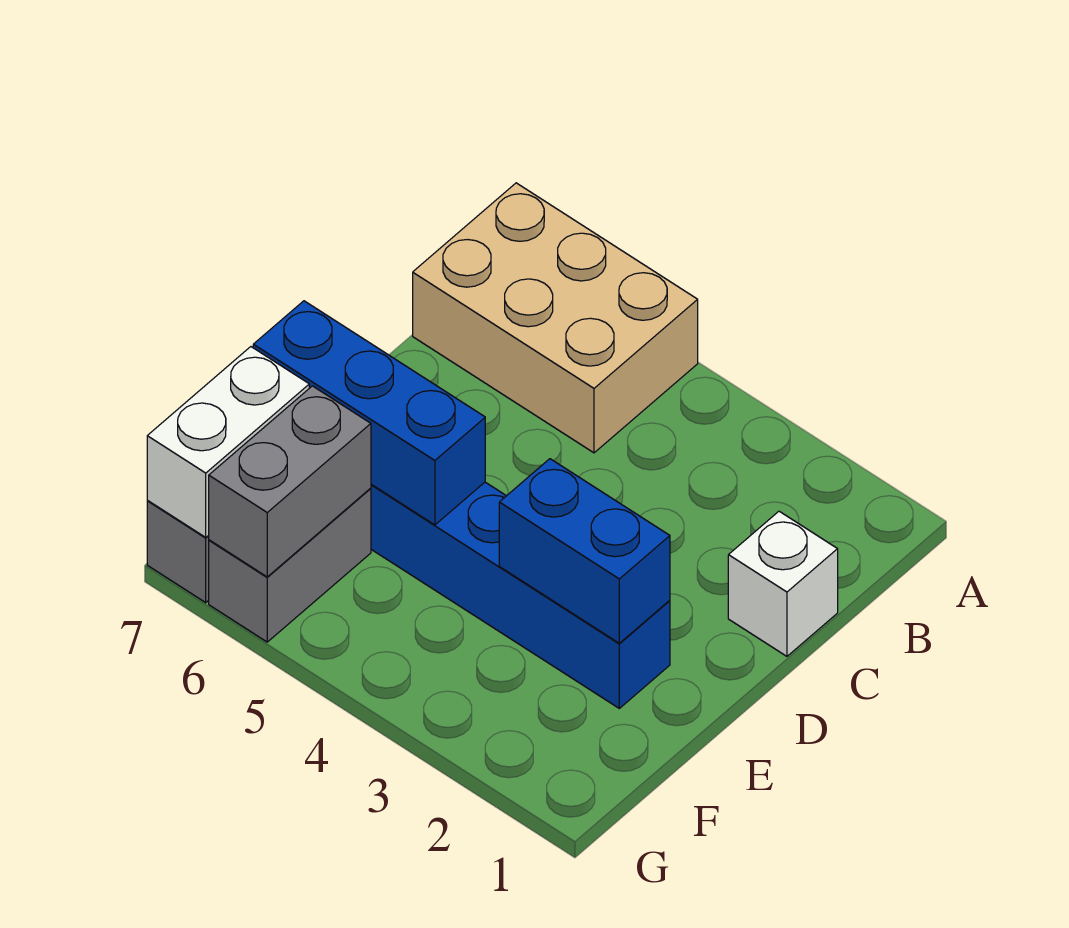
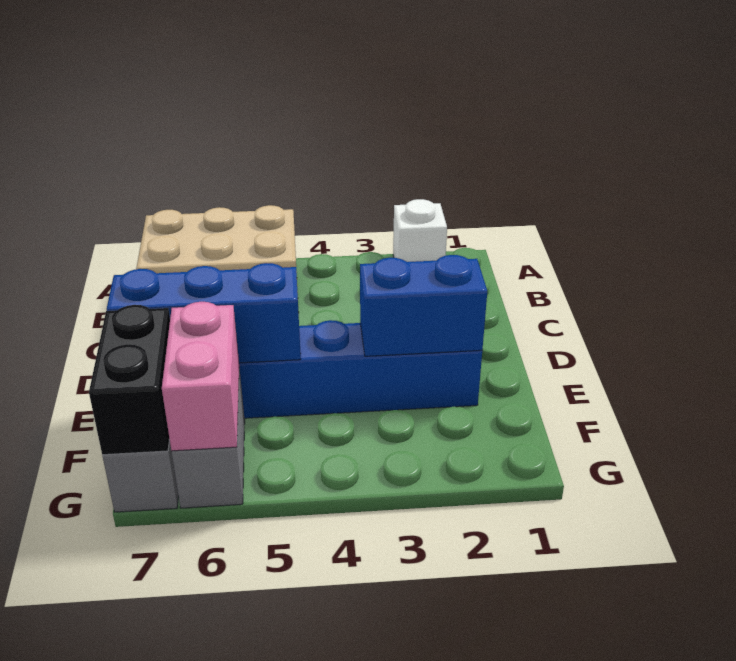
white brick C1 level 1 -> white brick A2 level 1
grey brick F6:G6 level 2 -> pink brick F6:G6 level 2
white brick F7:G7 level 2 -> black brick F7:G7 level 2

